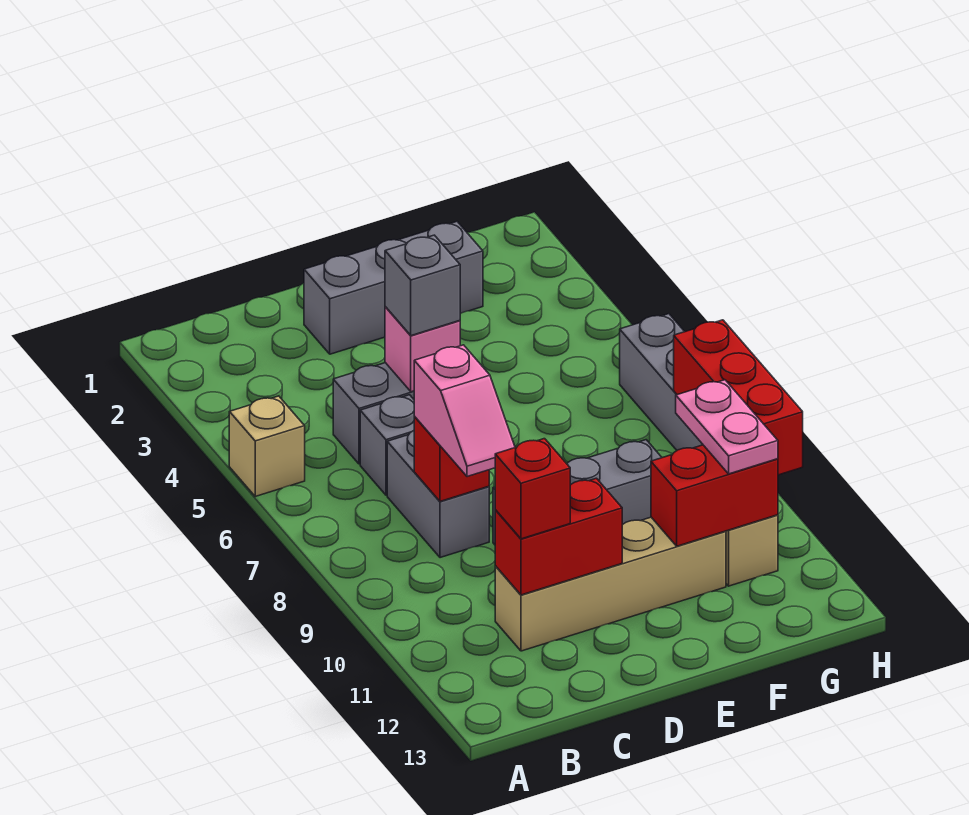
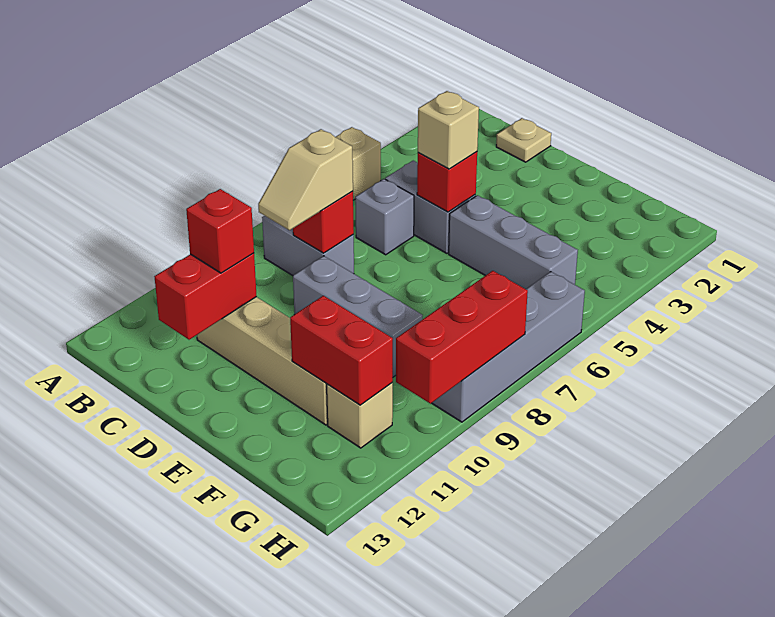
none -> tan plate C1 level 1
grey brick C7:C8 level 1 -> grey brick B8:C8 level 1
pink slope C8:C9 level 3 top 8 -> tan slope C8:C9 level 3 top 8
red brick C11:D11 level 2 -> red brick C11:C12 level 2
grey brick D2:F2 level 1 -> grey brick E5:G5 level 1
pink brick D5 level 2 -> red brick D5 level 2
grey brick D5 level 3 -> tan brick D5 level 3
pink plate G10:G11 level 3 -> none

